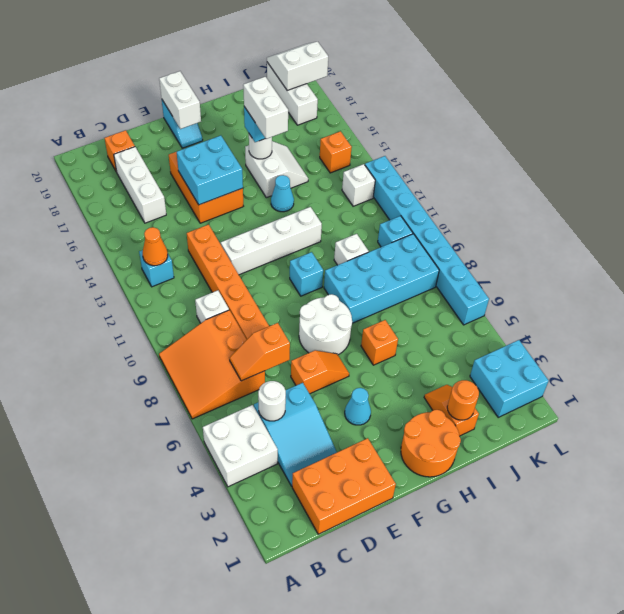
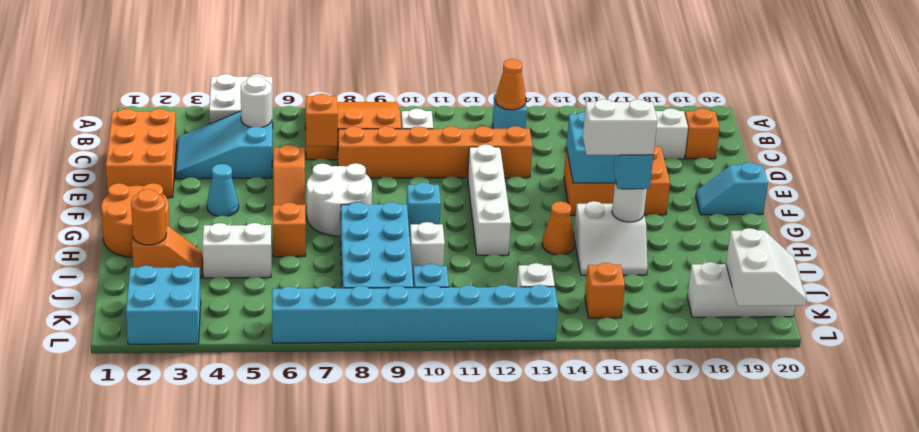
white brick F19:F20 level 2 -> white brick I4:I5 level 1
cyan cone H14 level 1 -> orange cone H14 level 1

